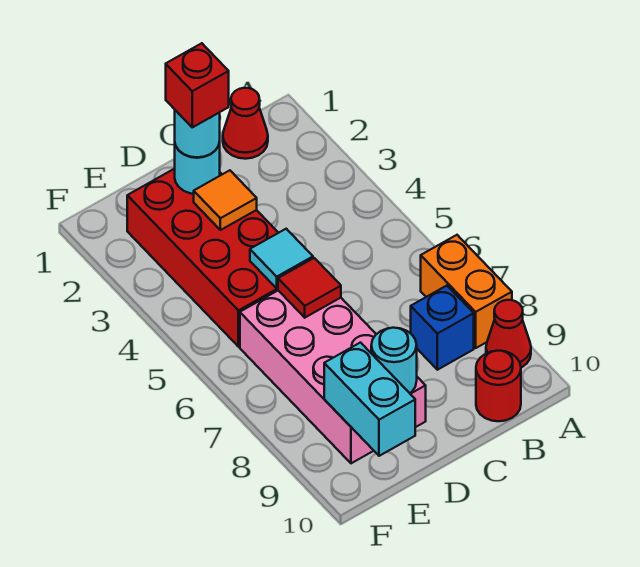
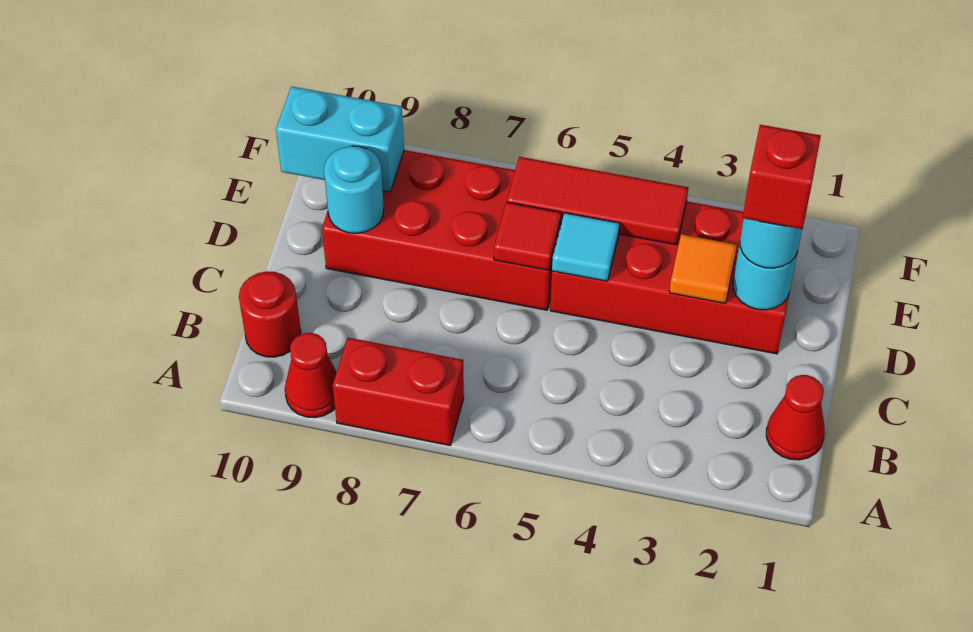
orange brick A7:A8 level 1 -> red brick A7:A8 level 1
blue brick B8 level 1 -> none
pink brick D6:E9 level 1 -> red brick D6:E9 level 1
none -> red tile E4:E6 level 2

